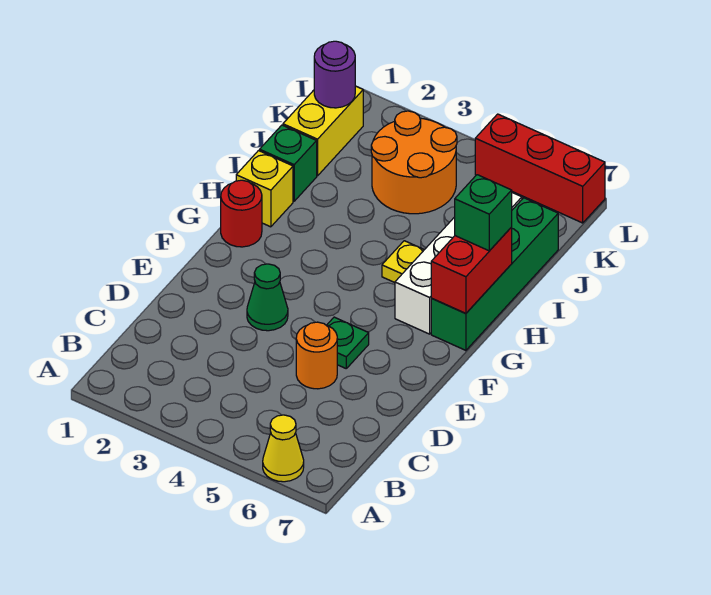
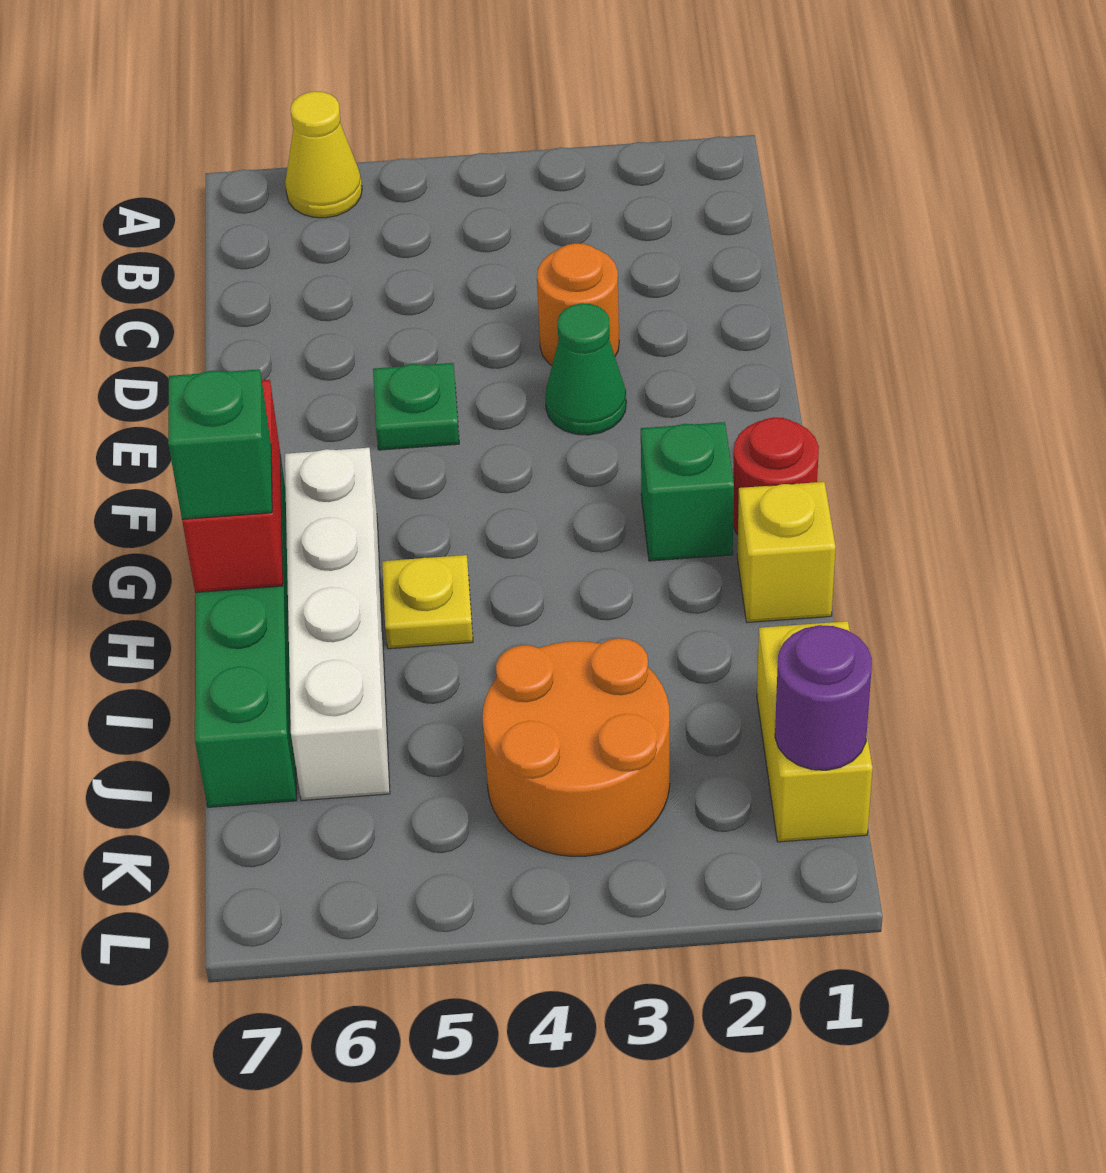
orange round brick D5 level 1 -> orange round brick D3 level 1
green brick I1 level 1 -> green brick G2 level 1
red brick L5:L7 level 1 -> none

